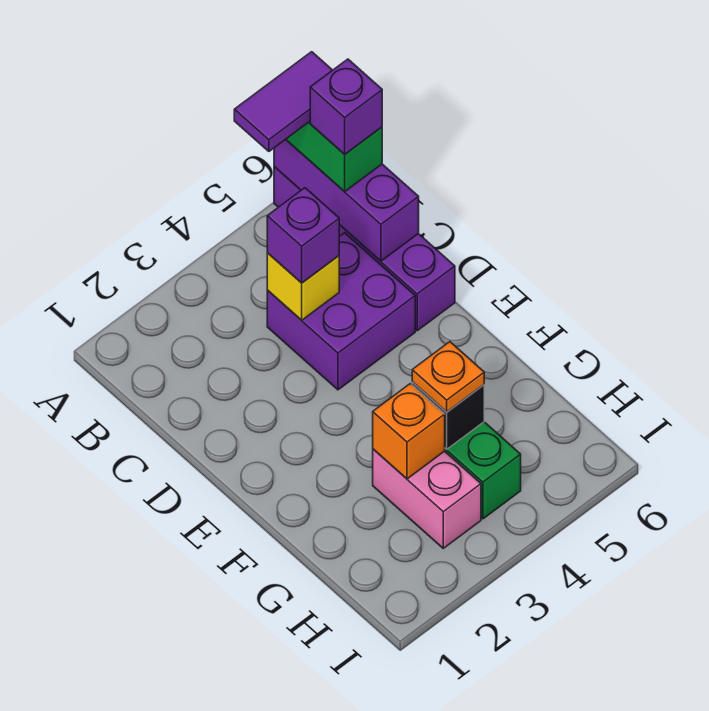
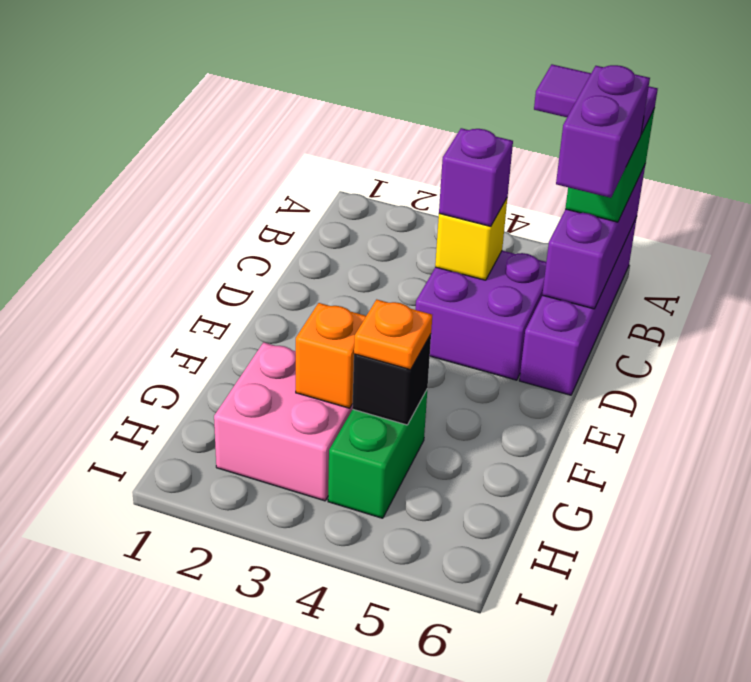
purple brick B6 level 4 -> purple brick B6:C6 level 4
pink brick G3:H3 level 1 -> pink brick G2:H3 level 1

